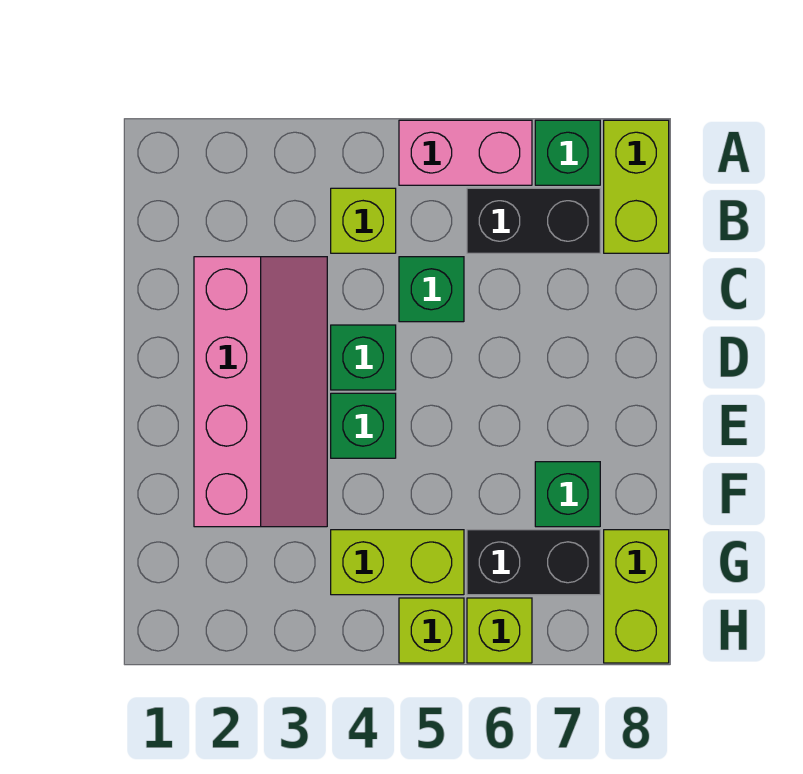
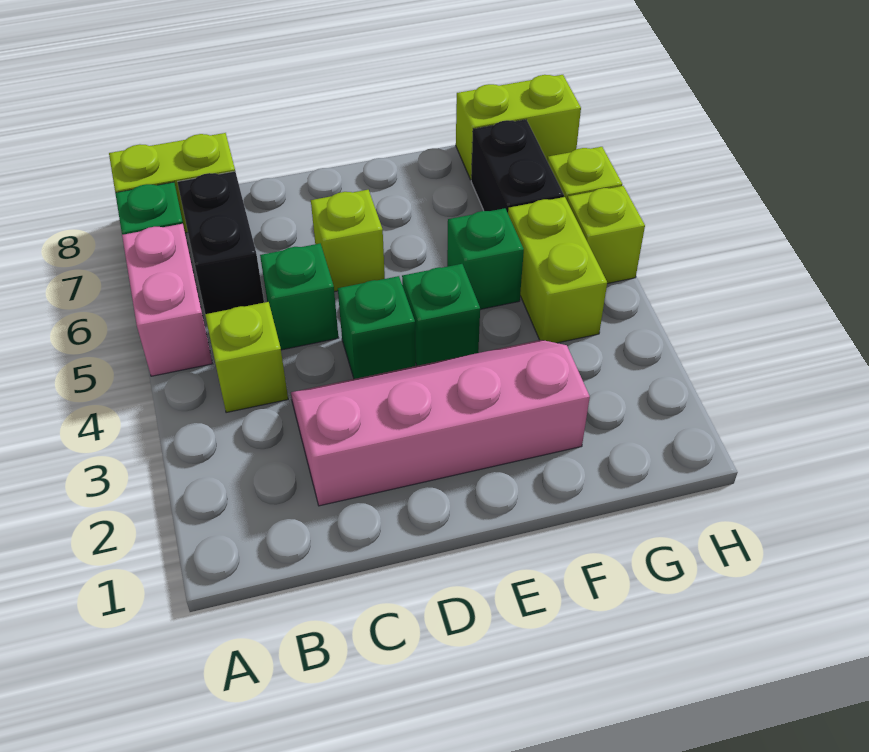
none -> lime brick D6 level 1
green brick F7 level 1 -> green brick F5 level 1

